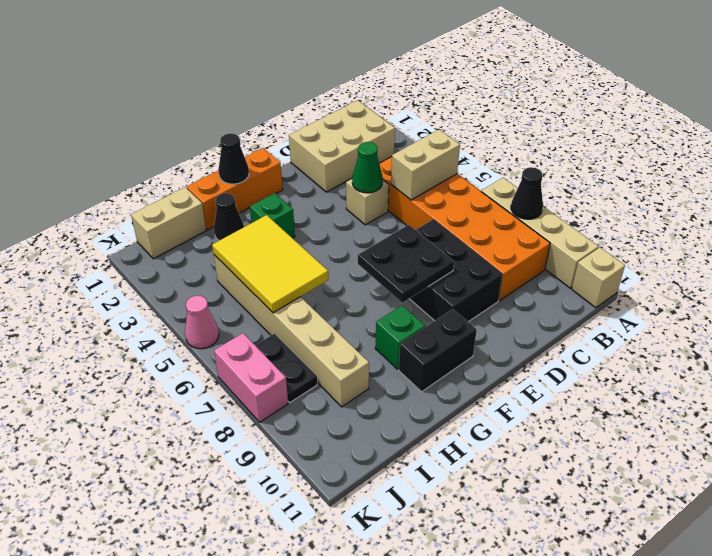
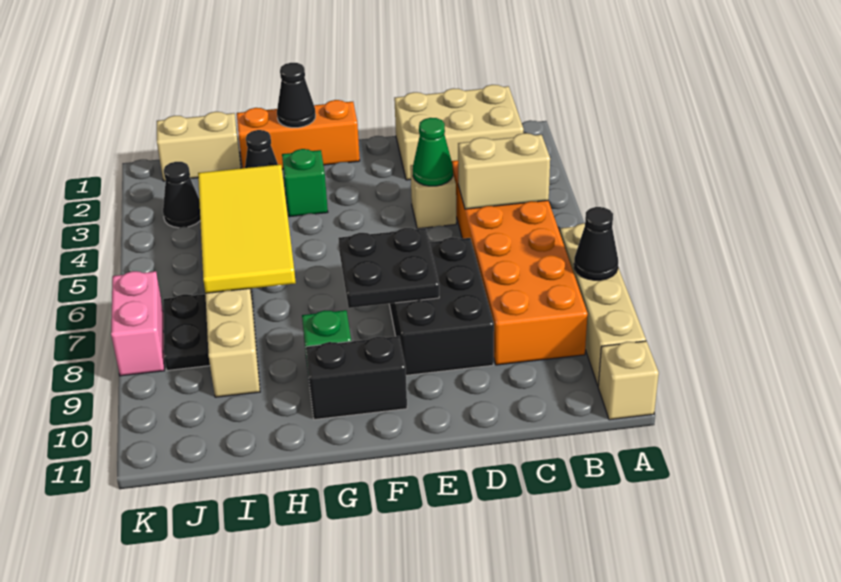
yellow tile H4:I6 level 2 -> yellow tile H4:I7 level 2
none -> black cone J3 level 1
pink cone K5 level 1 -> none

